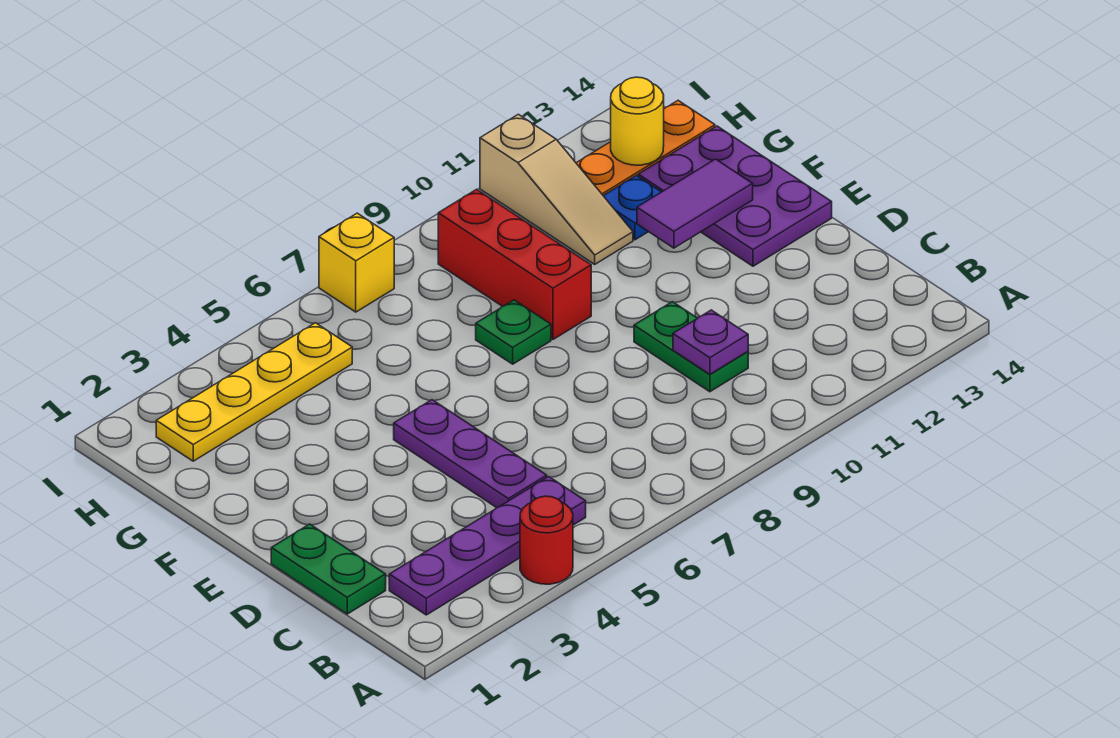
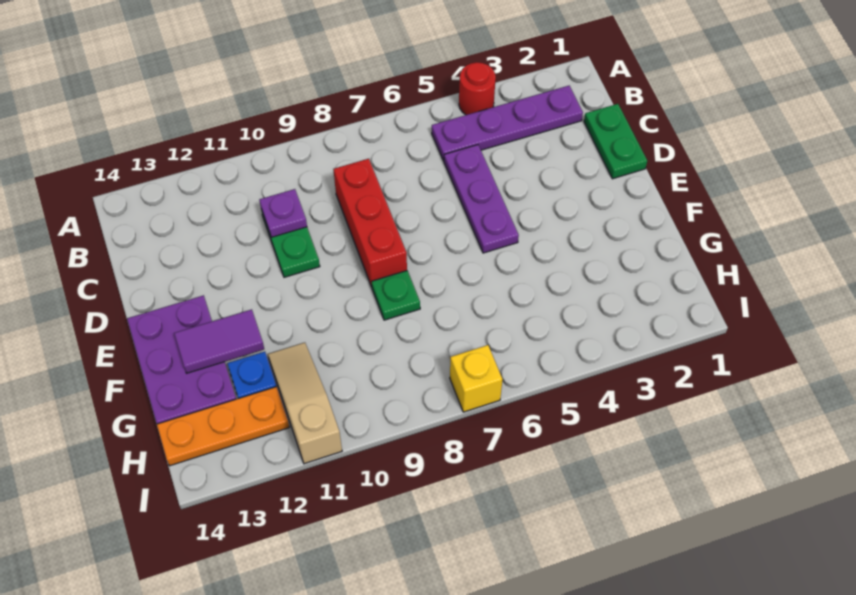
red brick F9:H9 level 1 -> red brick C8:E8 level 1
yellow plate H2:H5 level 1 -> none
yellow round brick H13 level 2 -> none

